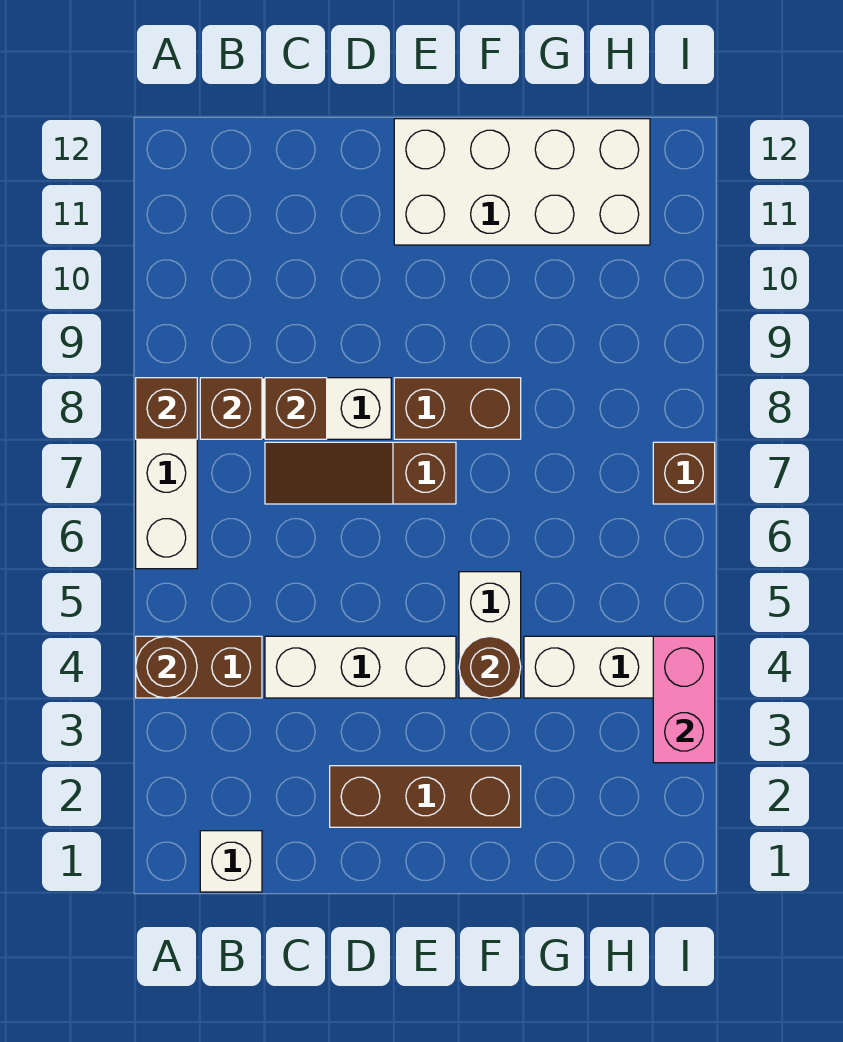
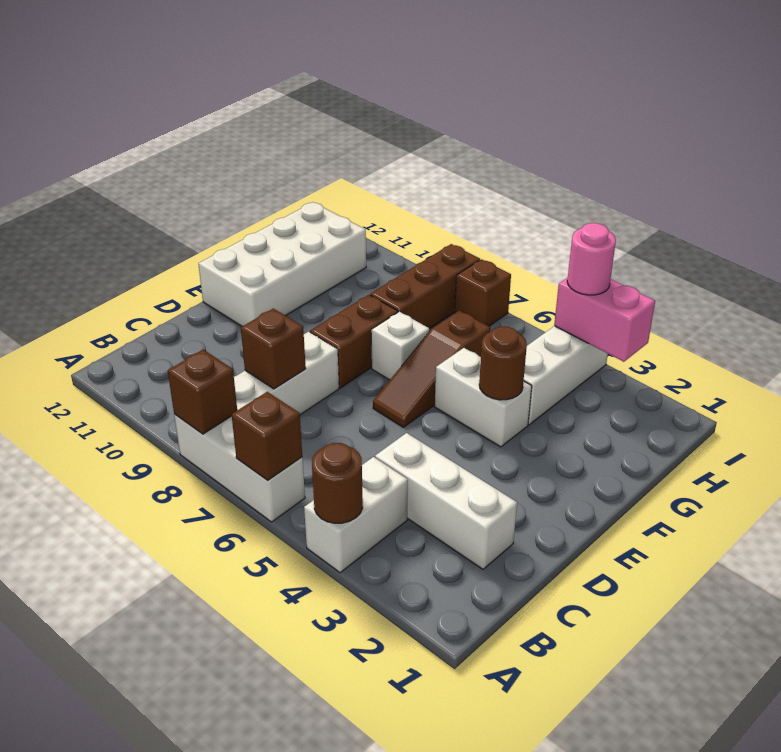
brown brick A4:B4 level 1 -> white brick A4:B4 level 1
white brick B1 level 1 -> white brick F7 level 1
brown brick B8 level 2 -> brown brick A6 level 2
white brick C4:E4 level 1 -> white brick C2:C4 level 1
brown slope C7:E7 level 1 top E -> brown slope E6:G6 level 1 top G
brown brick D2:F2 level 1 -> brown brick G8:I8 level 1
none -> pink round brick I4 level 3

